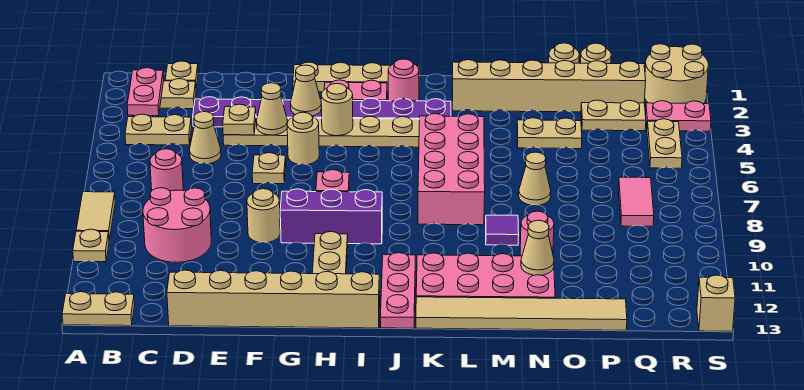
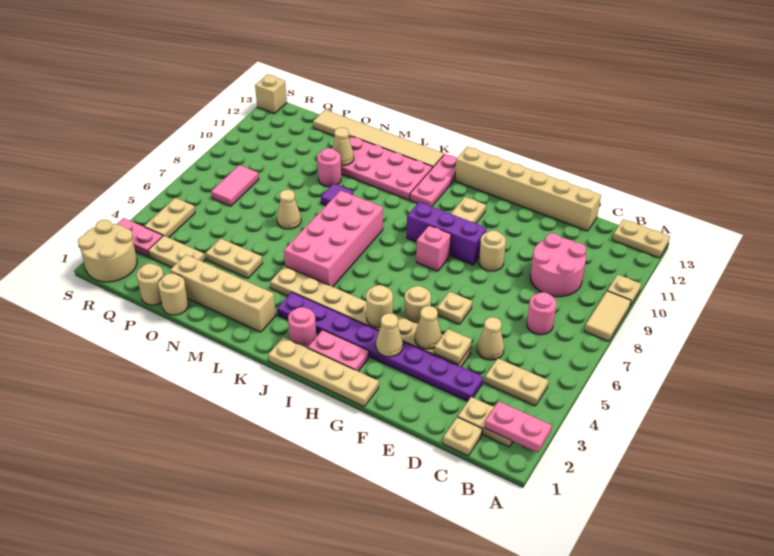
pink plate B2:B3 level 2 -> pink plate A2:B2 level 2
tan brick L2:Q2 level 1 -> tan brick L2:O2 level 1

